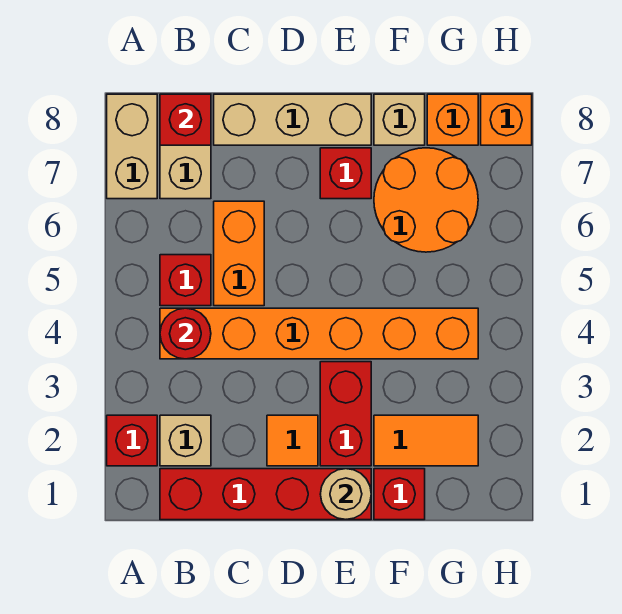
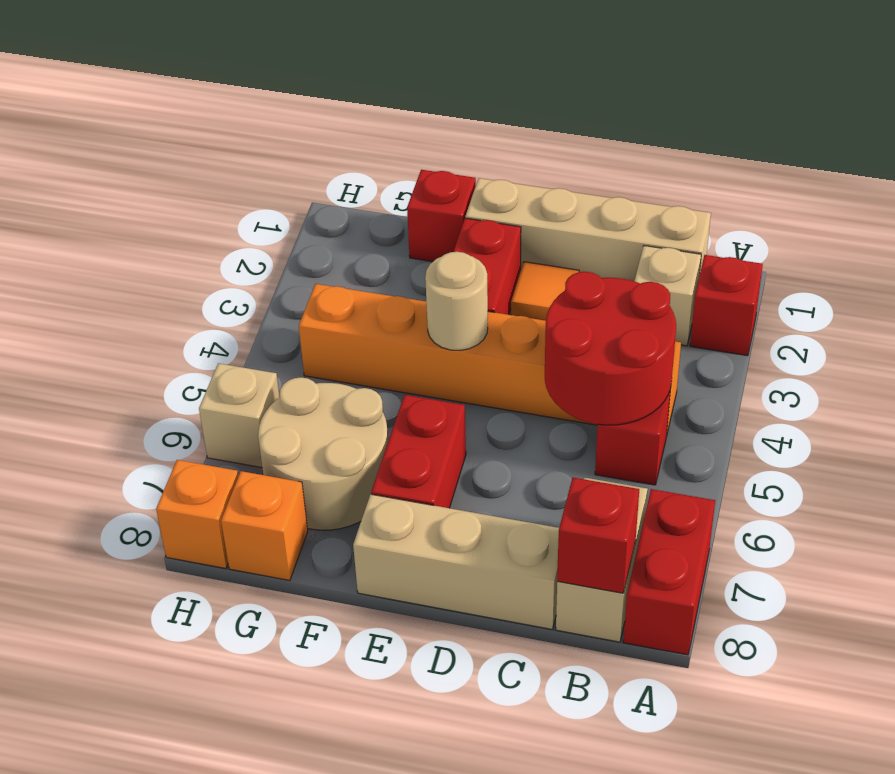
tan brick A7:A8 level 1 -> red brick A7:A8 level 1
red brick B1:E1 level 1 -> tan brick B1:E1 level 1
red round brick B4 level 2 -> red round brick B4:C5 level 2
orange brick C5:C6 level 1 -> none
tan round brick E1 level 2 -> tan round brick E4 level 2
red brick E7 level 1 -> red brick E6:E7 level 1
orange tile F2:G2 level 1 -> none
orange round brick F6:G7 level 1 -> tan round brick F6:G7 level 1
tan brick F8 level 1 -> tan brick H6 level 1

